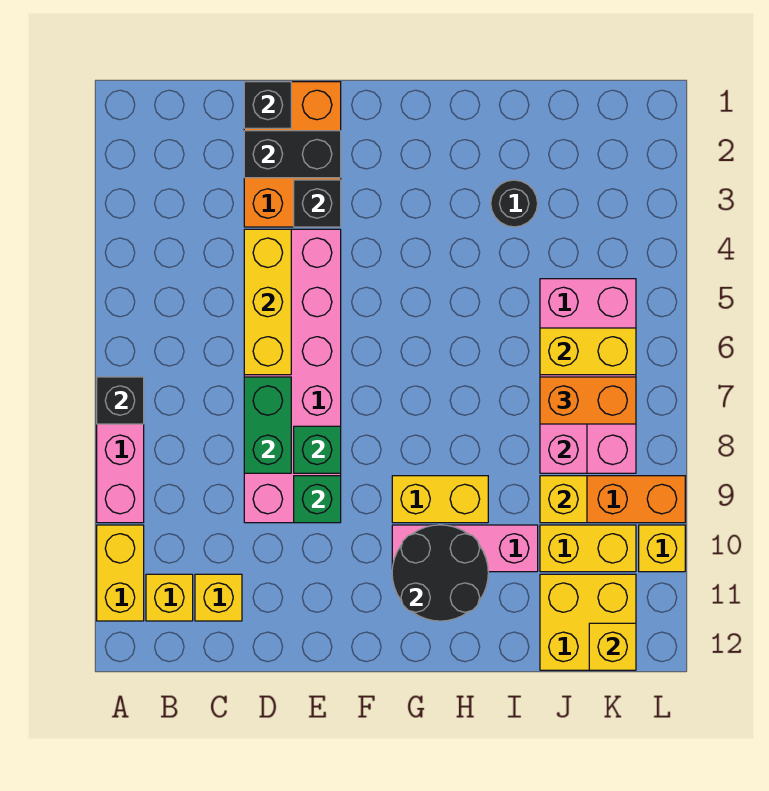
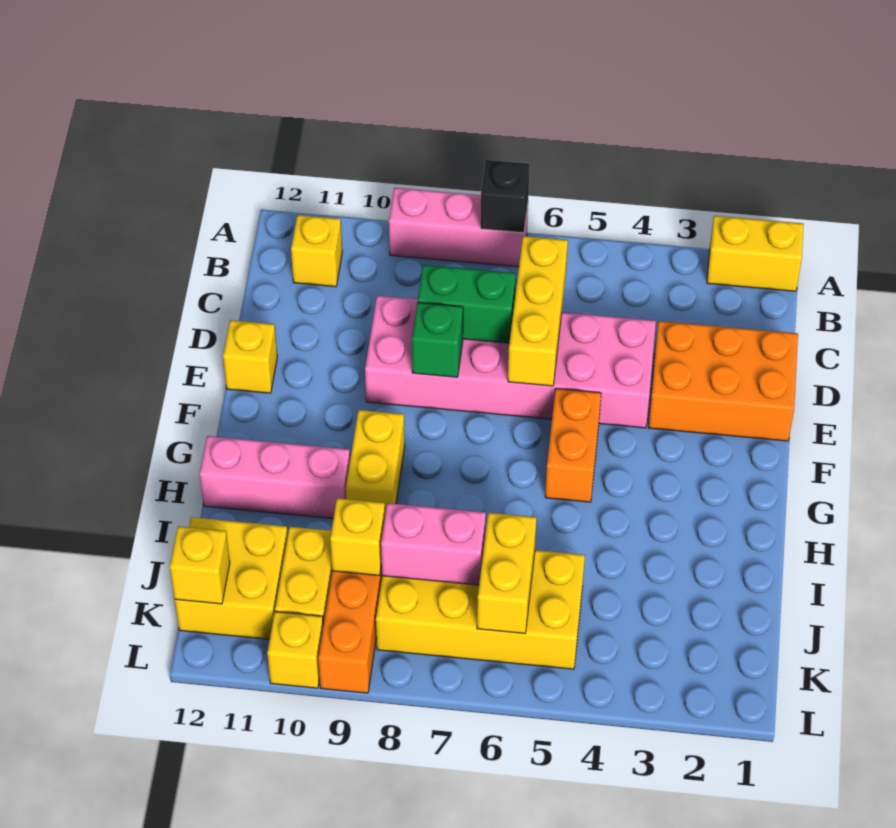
yellow brick A10:A11 level 1 -> yellow brick A1:A2 level 1
yellow brick C11 level 1 -> yellow brick E12 level 1
black brick D1 level 2 -> none
black brick D2:E2 level 2 -> none
yellow brick D4:D6 level 2 -> yellow brick C6:E6 level 2
black brick E3 level 2 -> none
green brick E9 level 2 -> none
pink brick G10:I10 level 1 -> pink brick H10:H12 level 1
black round brick G10:H11 level 2 -> none
black round brick I3 level 1 -> none
pink brick J5:K8 level 1 -> yellow brick J5:K8 level 1
orange brick J7:K7 level 3 -> orange brick F5:G5 level 1

